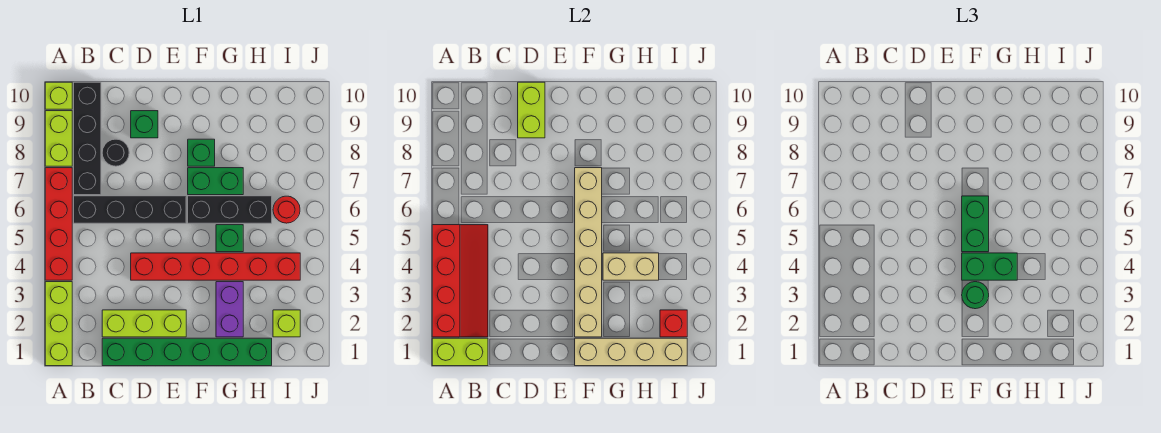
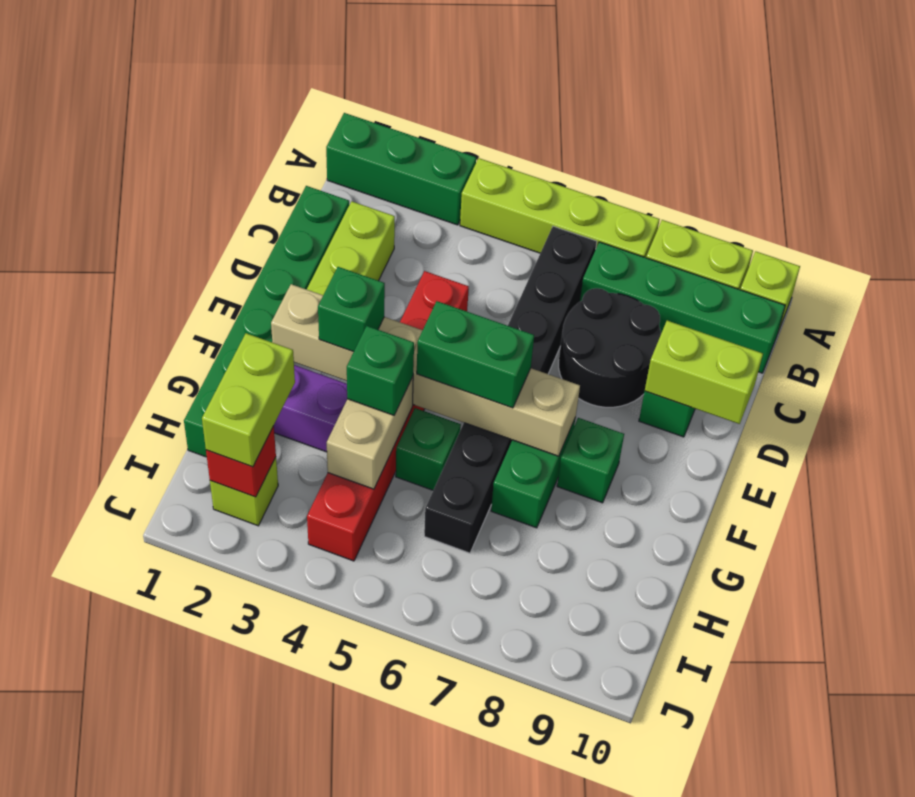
lime brick A1:A3 level 1 -> green brick A1:A3 level 1
lime brick A1:B1 level 2 -> lime brick H2:I2 level 3
red slope A2:B5 level 2 top A -> none
red brick A4:A7 level 1 -> lime brick A4:A7 level 1
black brick B7:B10 level 1 -> green brick B7:B10 level 1
black round brick C8 level 1 -> black round brick C7:D8 level 1
tan brick F1:I1 level 2 -> none
green round brick F3 level 3 -> green brick F3 level 3
green brick F4:G4 level 3 -> green brick G4 level 3
red round brick I6 level 1 -> none

